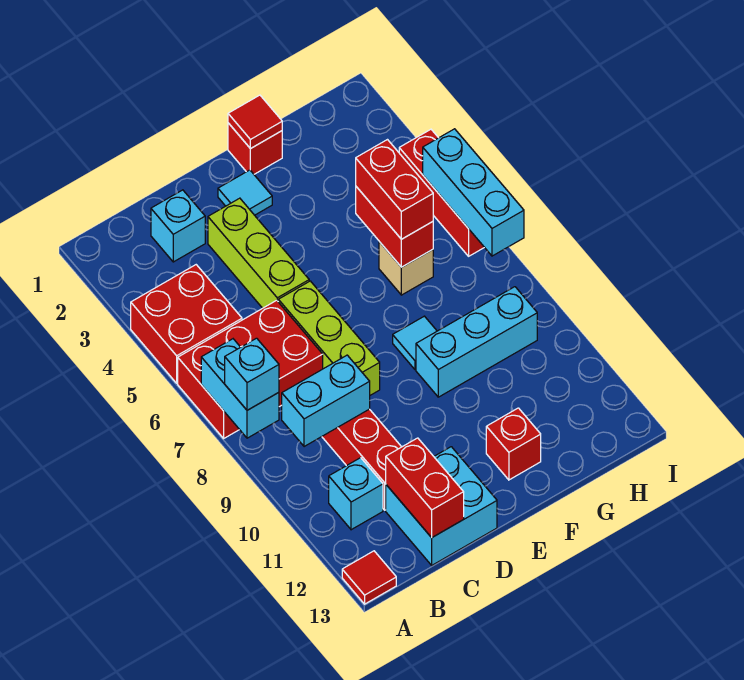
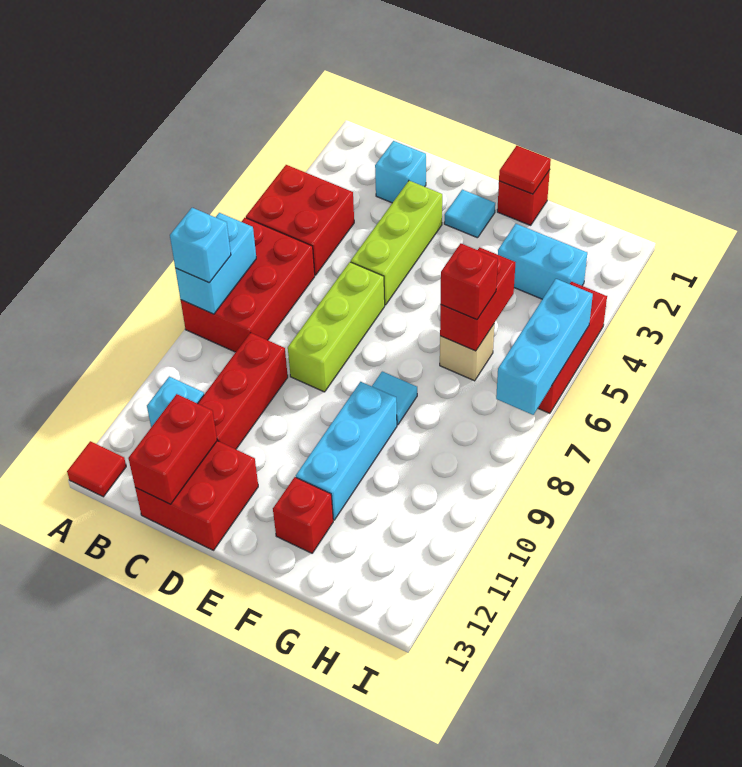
red brick A6:C7 level 1 -> red brick A6:B8 level 1
cyan brick B9:C9 level 2 -> cyan brick G3:H3 level 1
cyan brick C12:D13 level 1 -> red brick C12:D13 level 1
cyan brick F9:H9 level 1 -> cyan brick F9:F11 level 1
red brick G5:G6 level 3 -> red brick G6 level 3

